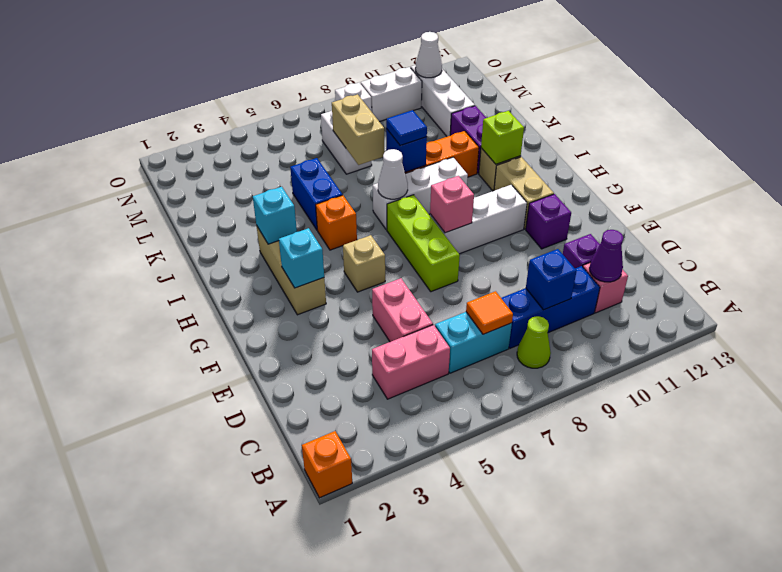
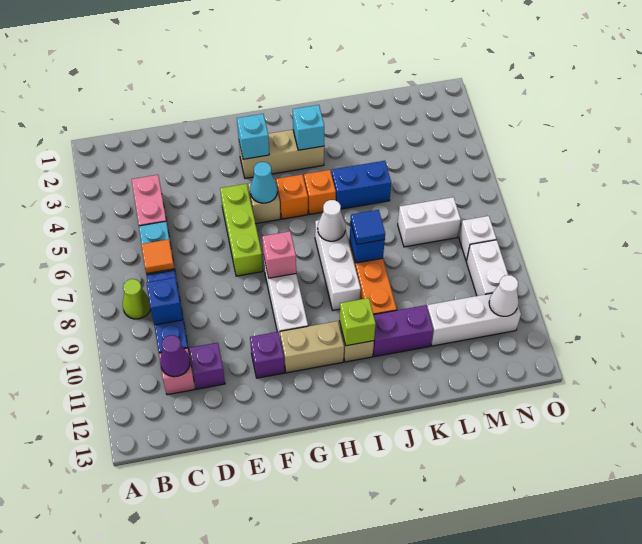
orange brick A1 level 1 -> orange brick H5 level 1
pink brick D5:E5 level 1 -> none
lime brick F7:H7 level 1 -> lime brick F5:F7 level 1
none -> cyan cone G5 level 2
tan brick K7:L7 level 2 -> none

